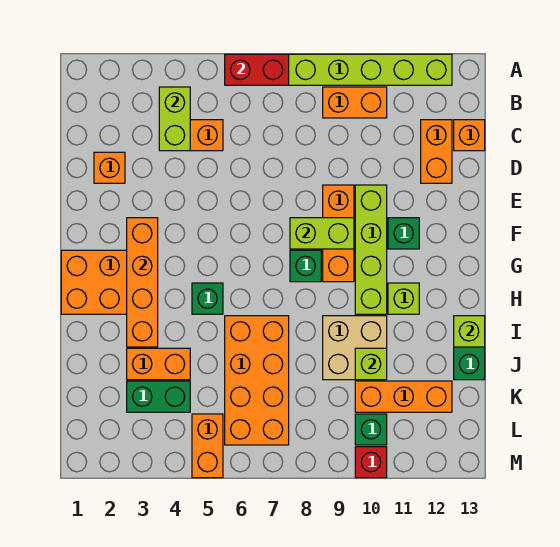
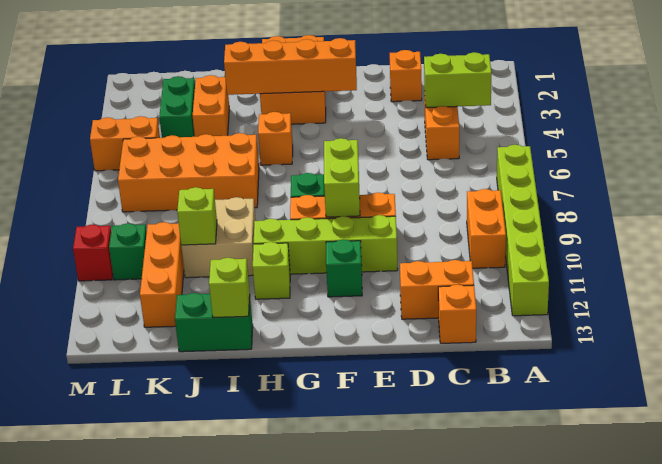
red brick A6:A7 level 2 -> none
green brick H5 level 1 -> orange brick H5 level 1

